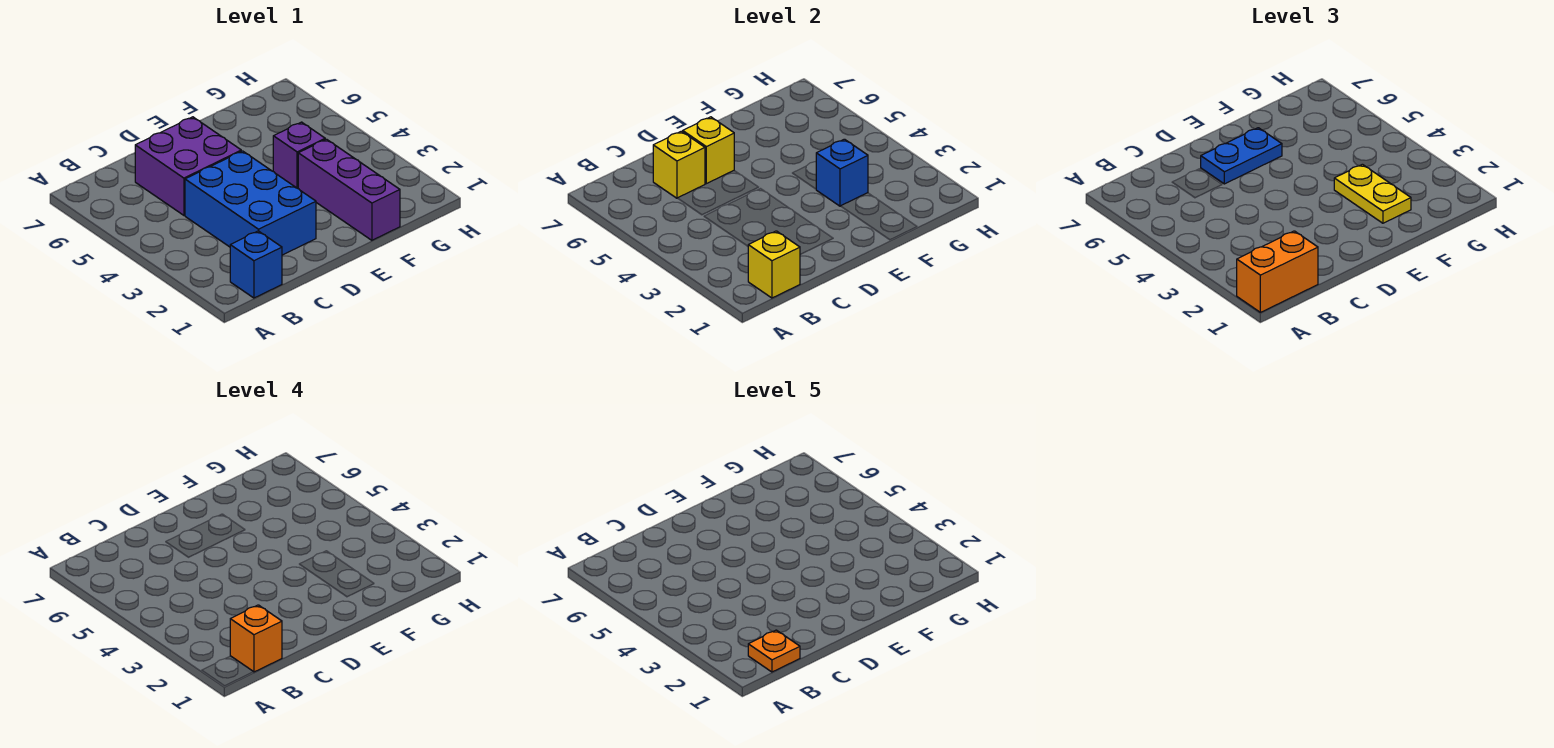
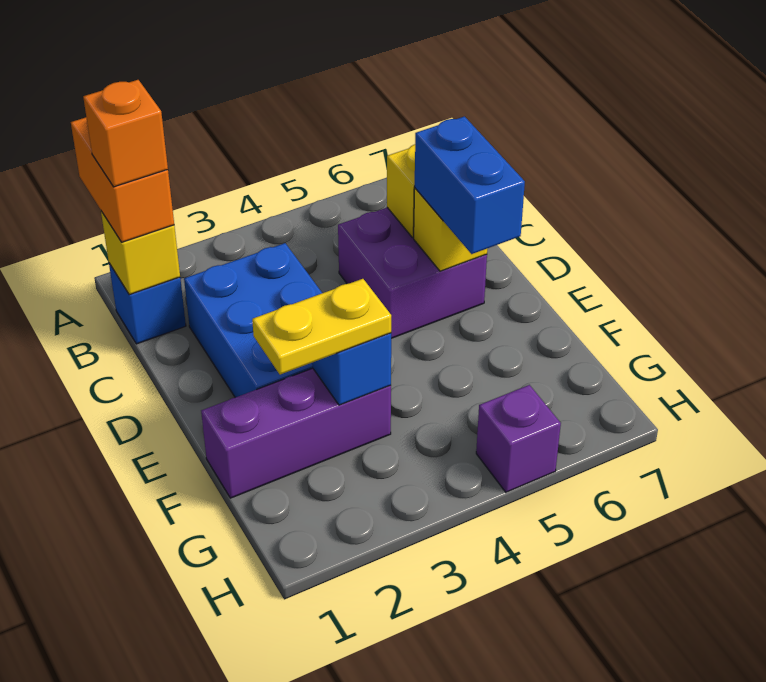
orange plate B1 level 5 -> none
blue brick C2:D4 level 1 -> blue brick C2:E3 level 1
blue plate D6:E6 level 3 -> blue brick D6:E6 level 3
purple brick F4 level 1 -> purple brick H5 level 1

